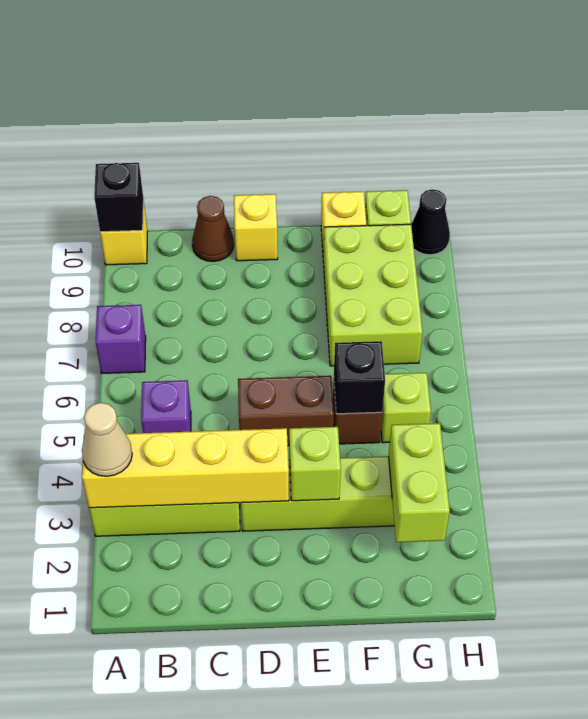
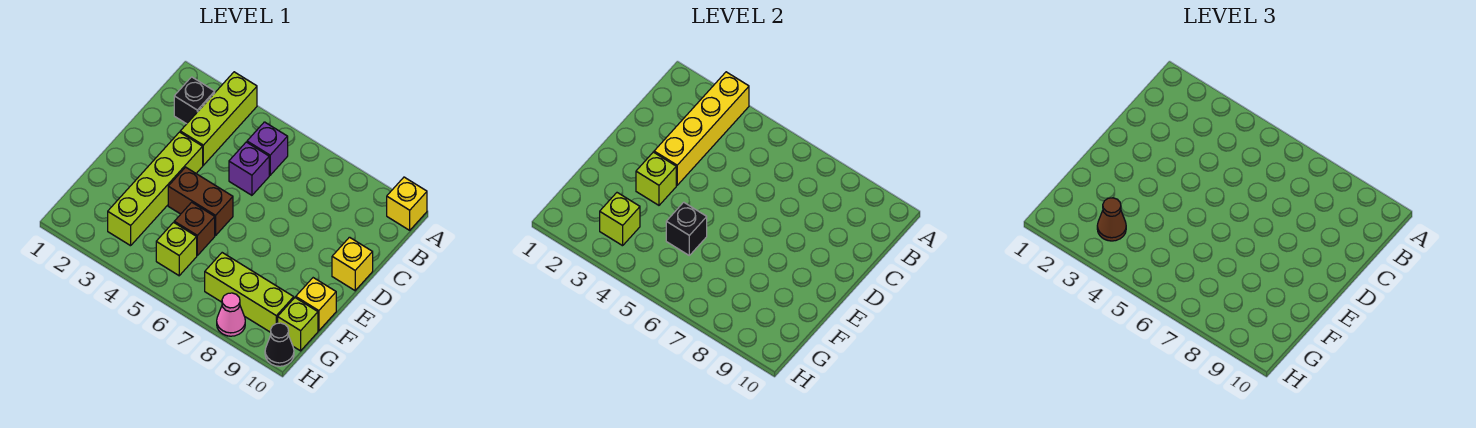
tan cone A3 level 3 -> none
purple brick A7 level 1 -> purple brick C5 level 1
black brick A10 level 2 -> black brick B2 level 1
brown cone C10 level 1 -> brown cone G3 level 3
brown brick D5:E5 level 1 -> brown brick E4:E5 level 1
lime brick F7:G9 level 1 -> lime brick G7:G9 level 1
lime brick G2:G3 level 2 -> lime brick G3 level 2
none -> pink cone H8 level 1

